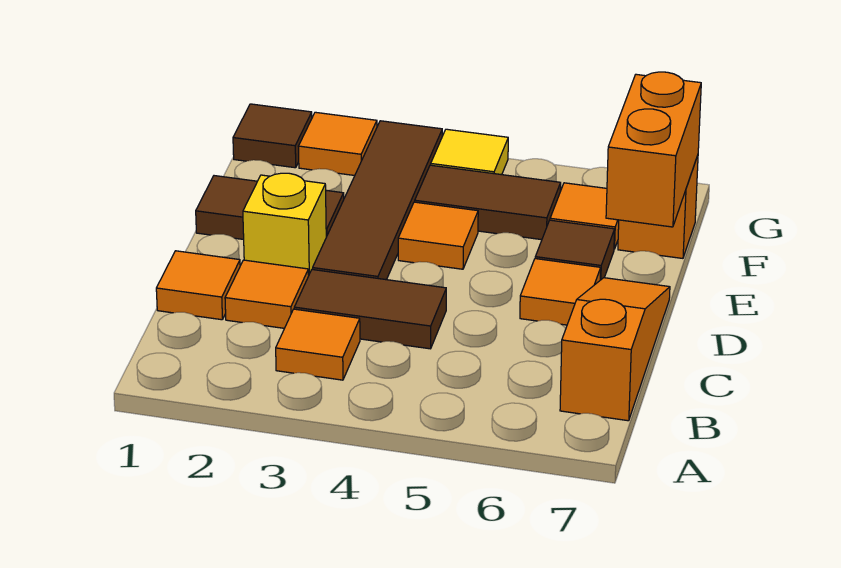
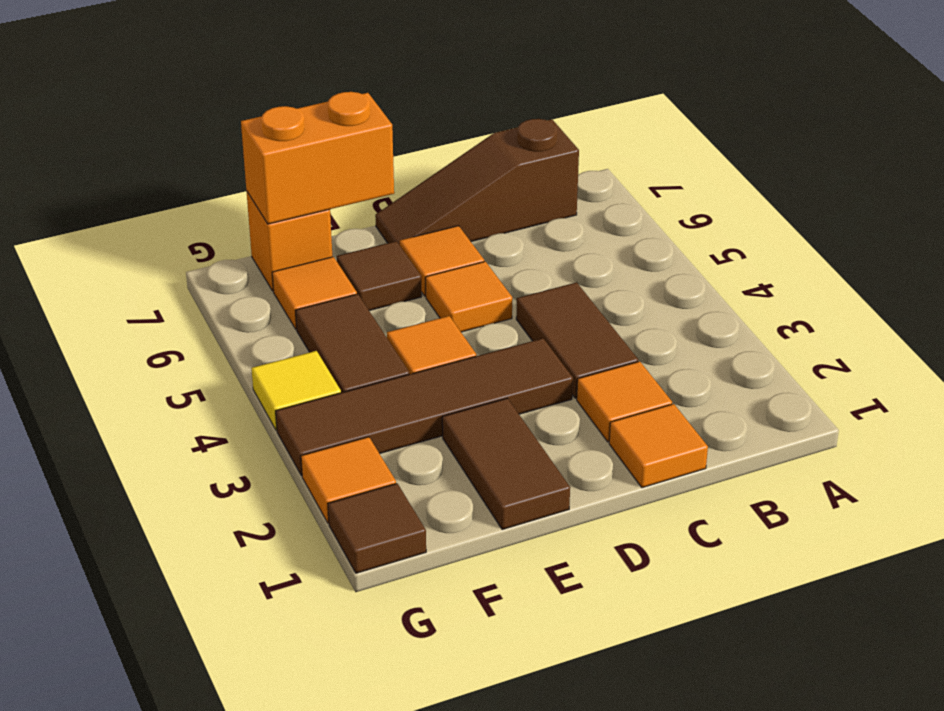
orange tile B3 level 1 -> orange tile D5 level 1
orange slope B7:D7 level 1 top B -> brown slope B7:D7 level 1 top B
yellow brick D2 level 1 -> none

